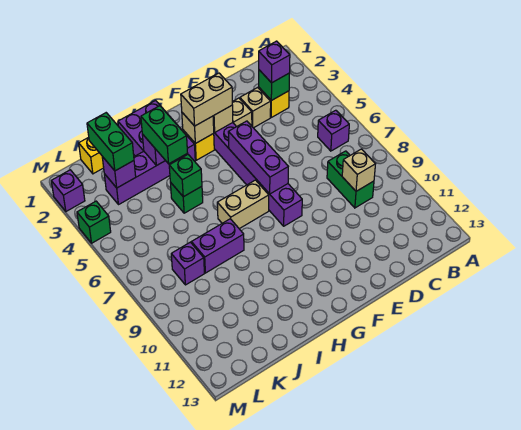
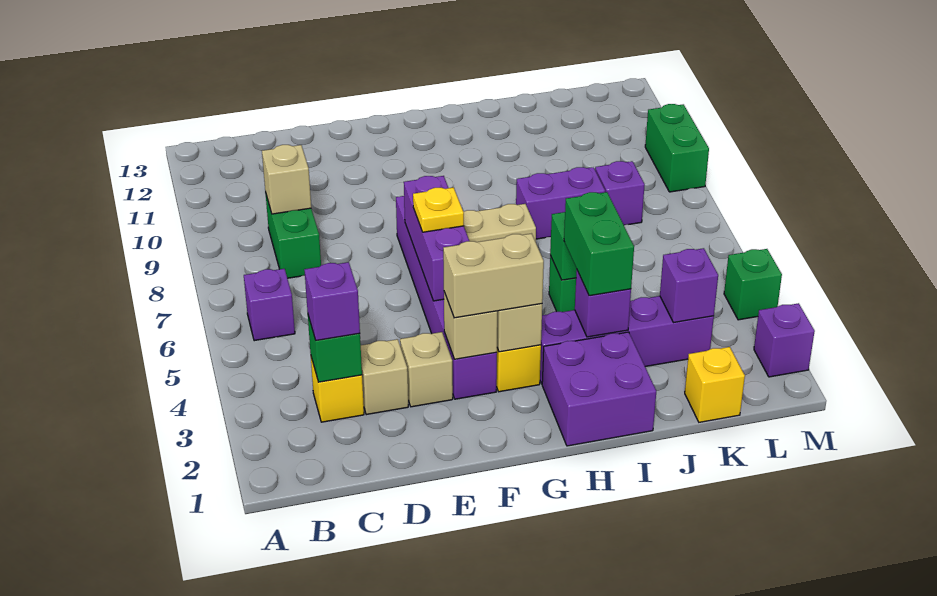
none -> yellow plate F6 level 3
green brick K2:K3 level 3 -> green brick M9:M10 level 1

